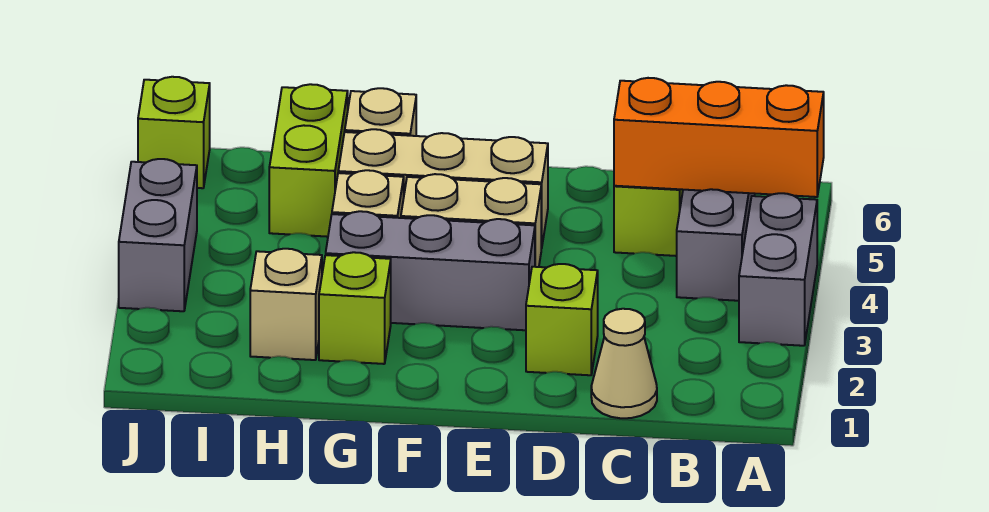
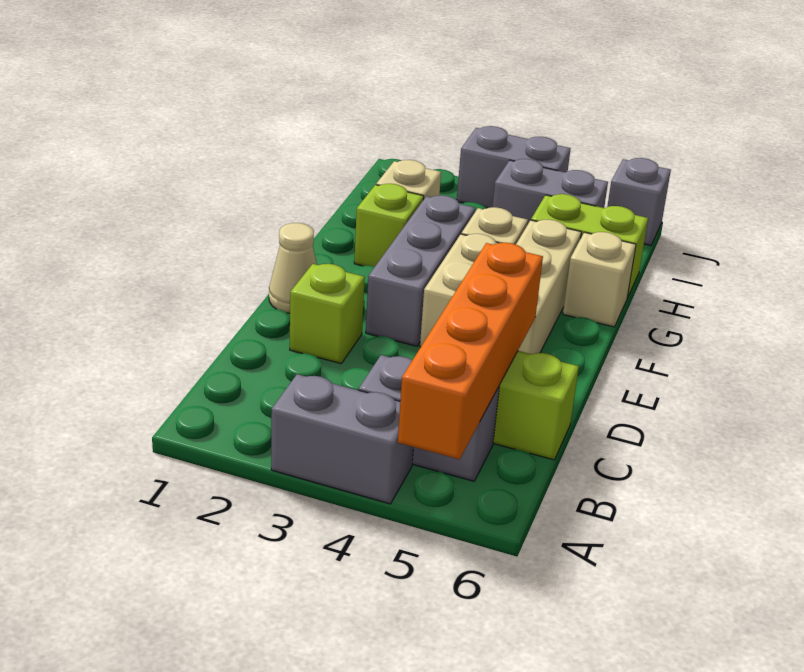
orange brick A5:C5 level 2 -> orange brick A5:D5 level 2
tan cone C1 level 1 -> tan cone E1 level 1
none -> grey brick I4:I5 level 1
lime brick J6 level 1 -> grey brick J6 level 1

